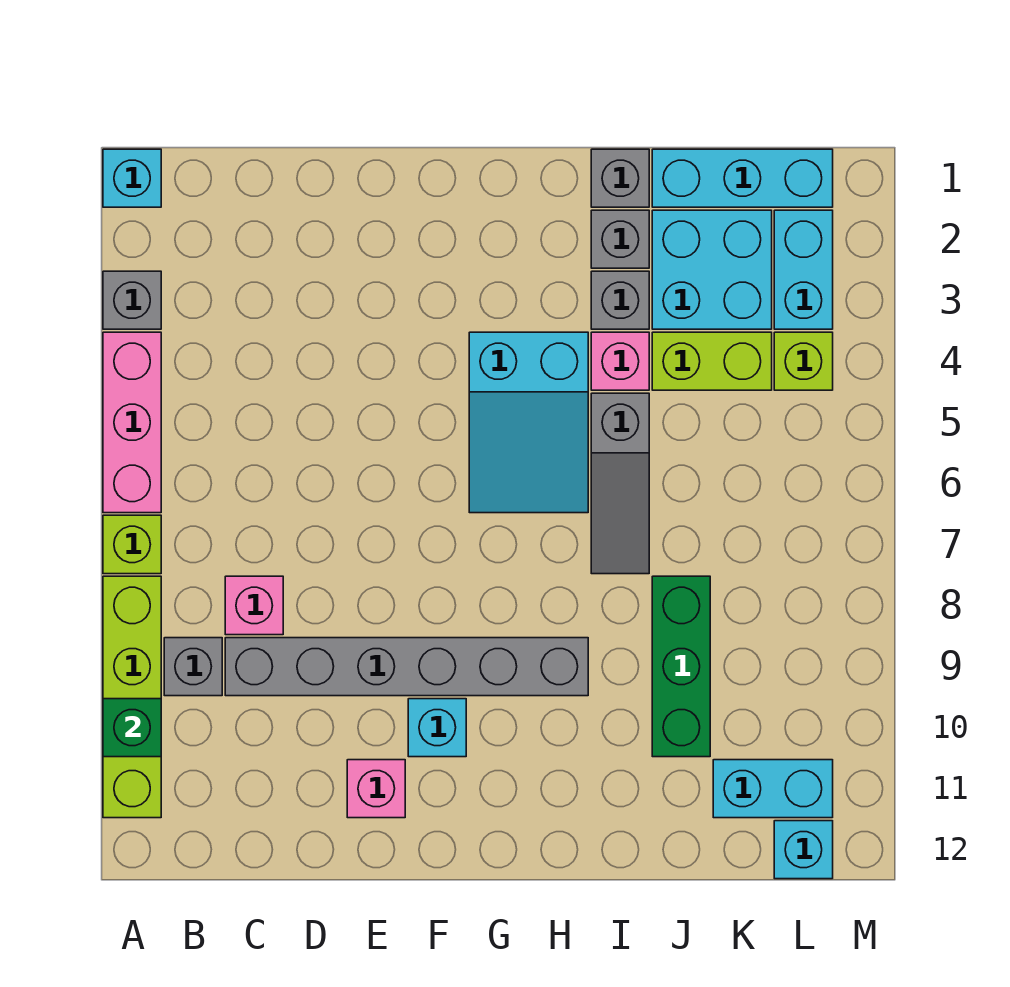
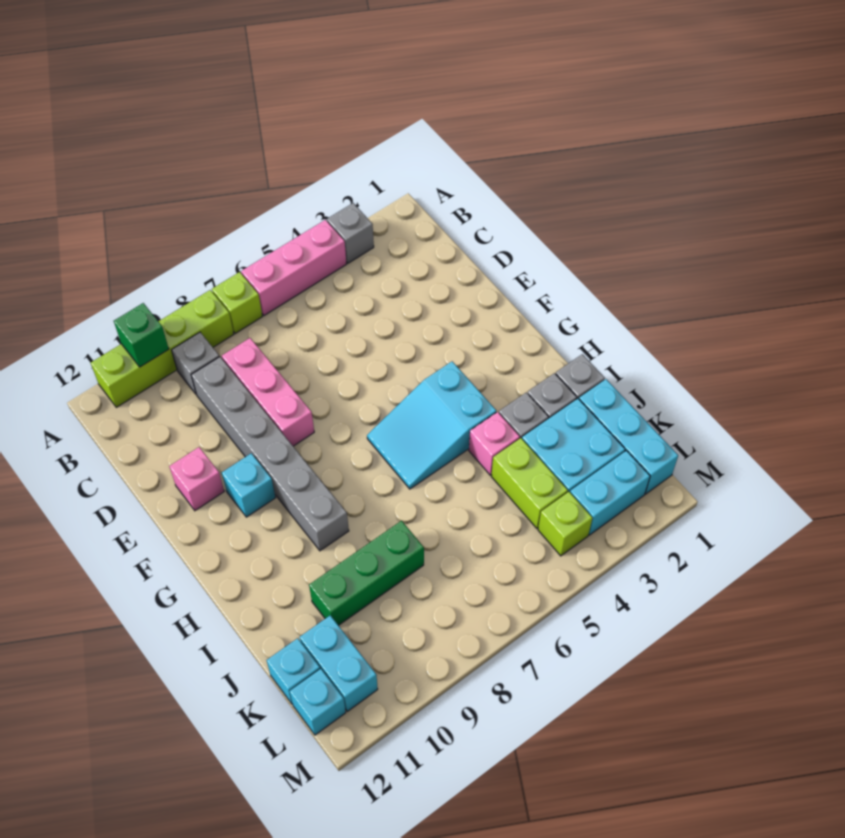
cyan brick A1 level 1 -> cyan brick K12 level 1
pink brick C8 level 1 -> pink brick C8:E8 level 1
grey slope I5:I7 level 1 top 5 -> none

